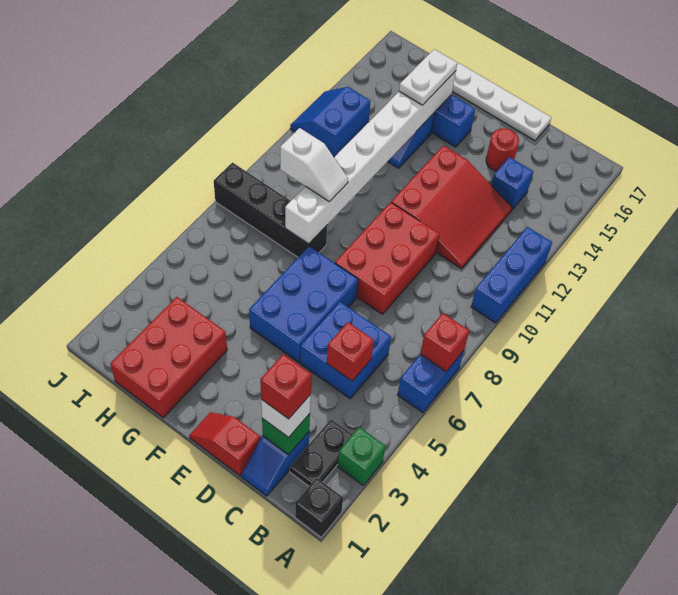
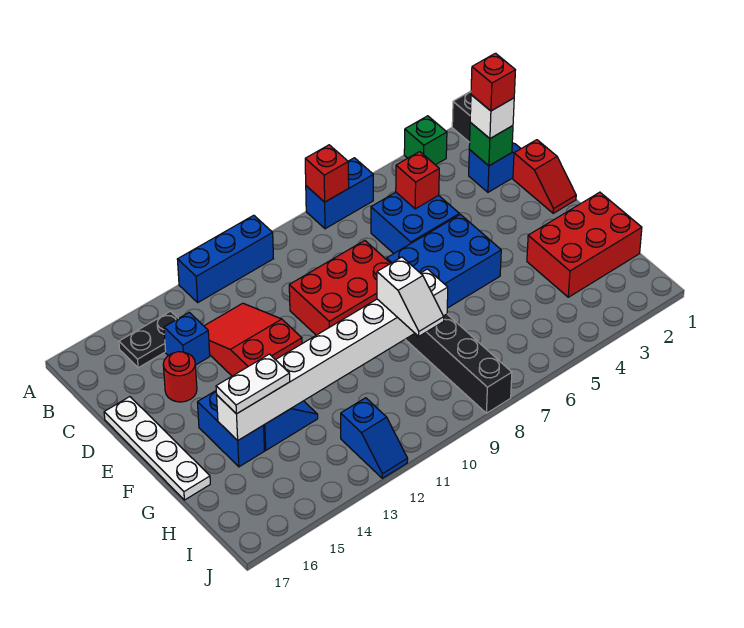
black plate B2:B3 level 1 -> black plate B14:B15 level 1
red slope C11:E13 level 1 top E -> red slope C12:E13 level 1 top E
white slope G9:H9 level 3 top H -> white slope G9:H9 level 3 top G
blue slope I12:J13 level 1 top I -> blue slope I12:J12 level 1 top I

